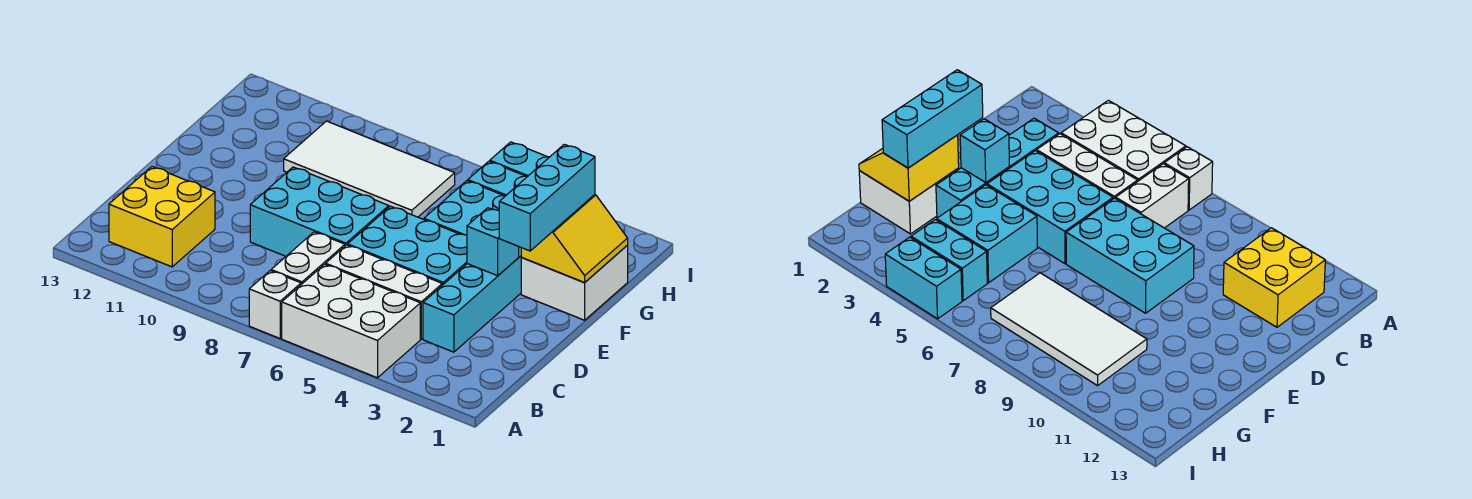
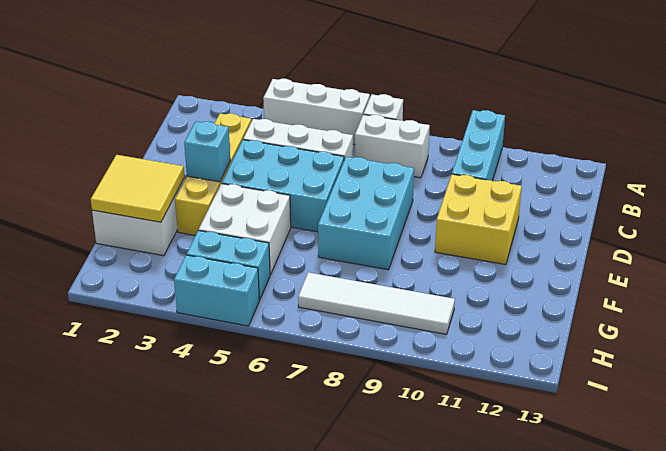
white brick A4:B6 level 1 -> white brick A4:A6 level 1
white brick B7:C7 level 1 -> white brick B7:B8 level 1
yellow brick B11:C12 level 1 -> yellow brick D10:E11 level 1
cyan brick C3:F3 level 1 -> yellow brick C3:F3 level 1
cyan brick D7:E9 level 1 -> cyan brick D7:F8 level 1
cyan brick E2:G2 level 3 -> cyan brick A10:C10 level 1
yellow slope F1:G2 level 2 top 2 -> yellow tile F1:G2 level 2
cyan brick F4:G5 level 1 -> white brick F4:G5 level 1
white tile G7:H10 level 1 -> white tile H7:H10 level 1

